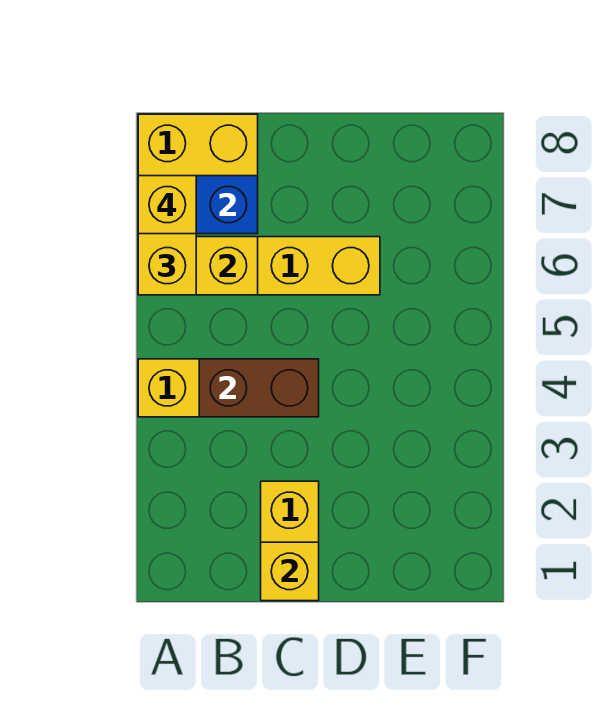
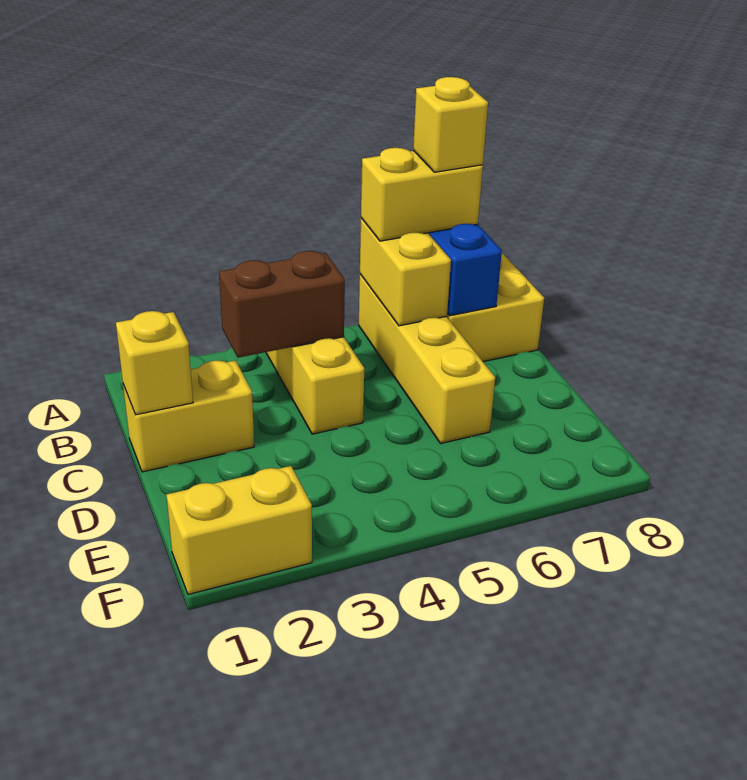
brown brick B4:C4 level 2 -> brown brick B3:B4 level 2
none -> yellow brick F1:F2 level 1

